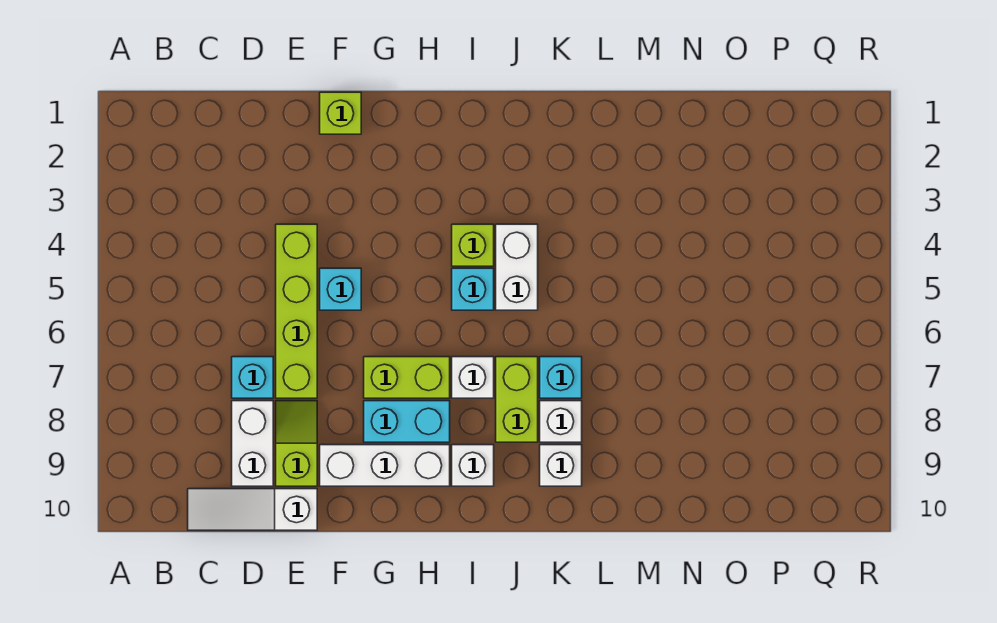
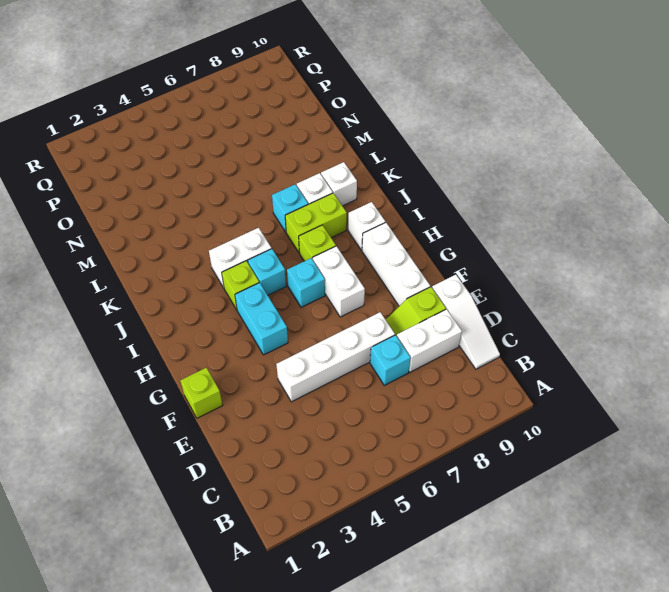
lime brick E4:E7 level 1 -> white brick E4:E7 level 1
cyan brick F5 level 1 -> cyan brick H6 level 1
lime brick G7:H7 level 1 -> white brick G7:H7 level 1
cyan brick G8:H8 level 1 -> cyan brick G4:H4 level 1
white brick I7 level 1 -> lime brick I7 level 1

